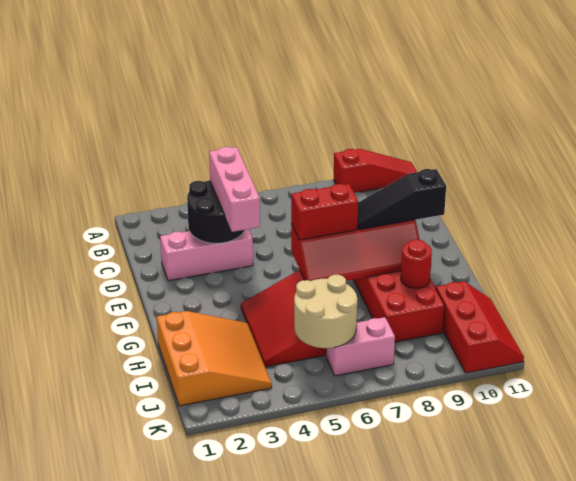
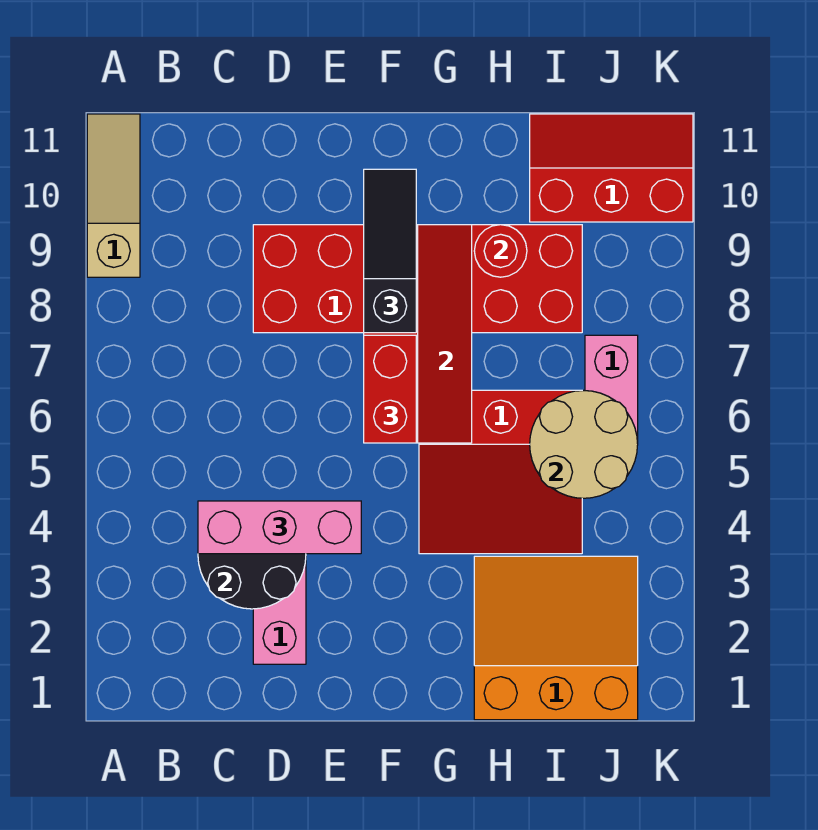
red slope A9:A11 level 1 top 9 -> tan slope A9:A11 level 1 top 9
black slope F8:F10 level 3 top 10 -> black slope F8:F10 level 3 top 8

